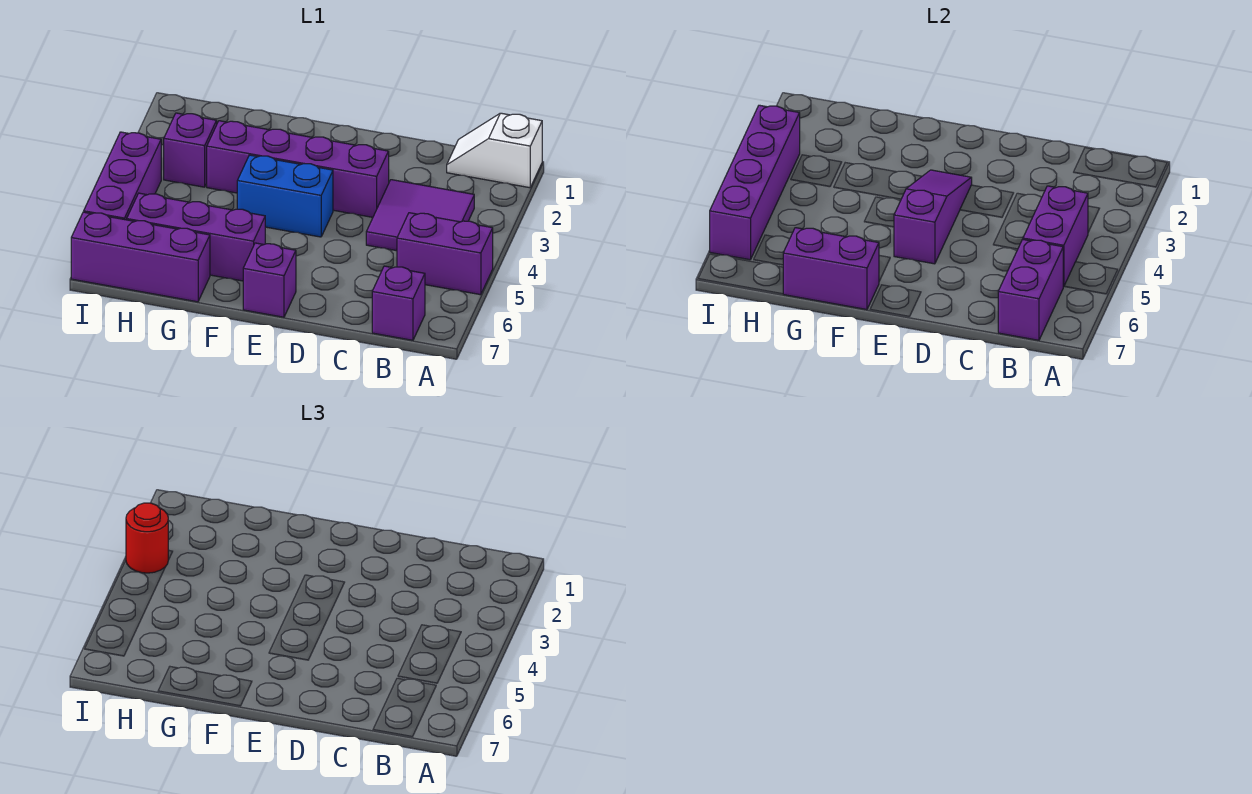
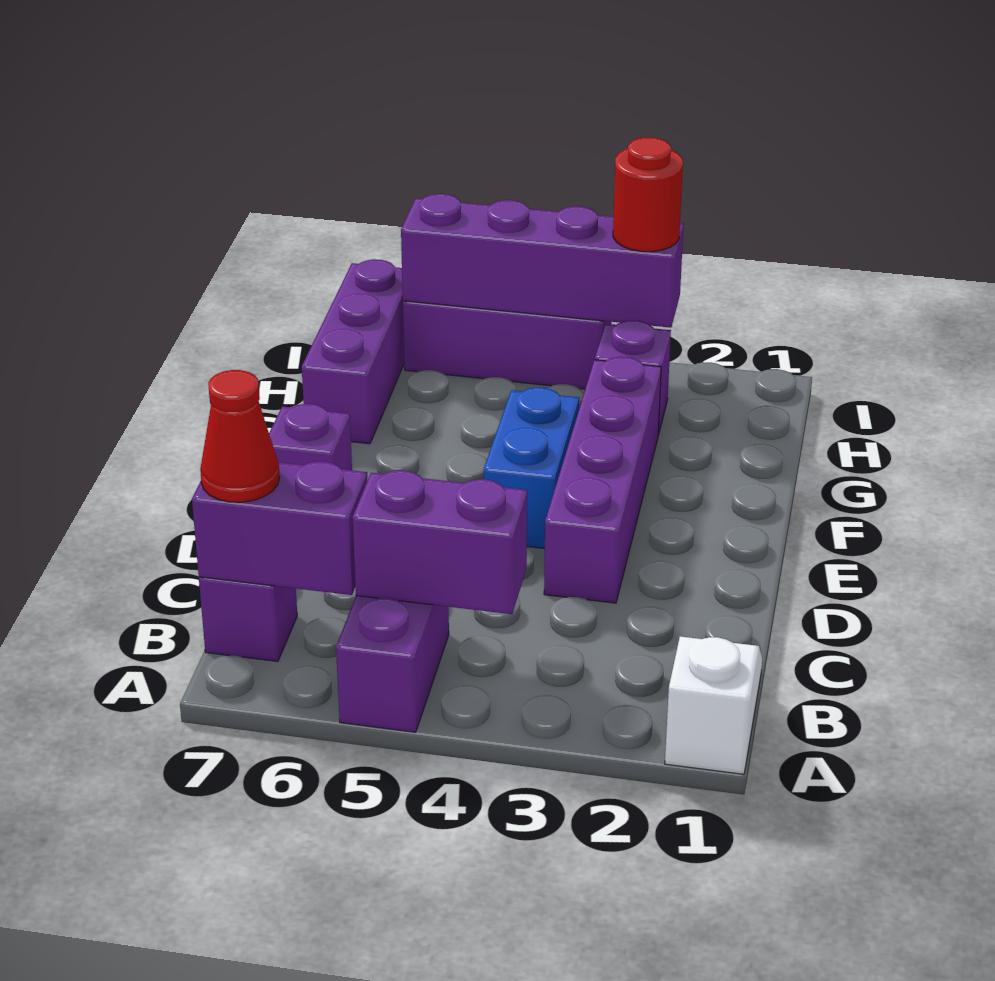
purple tile B3:C4 level 1 -> none
none -> red cone B7 level 3
purple slope E3:E5 level 2 top 5 -> none
purple brick F6:H6 level 1 -> none
purple brick F7:G7 level 2 -> none

